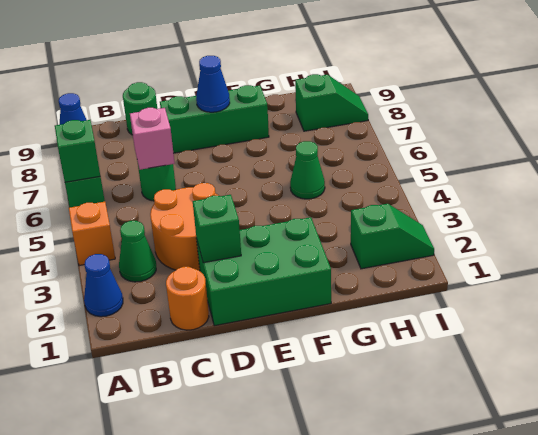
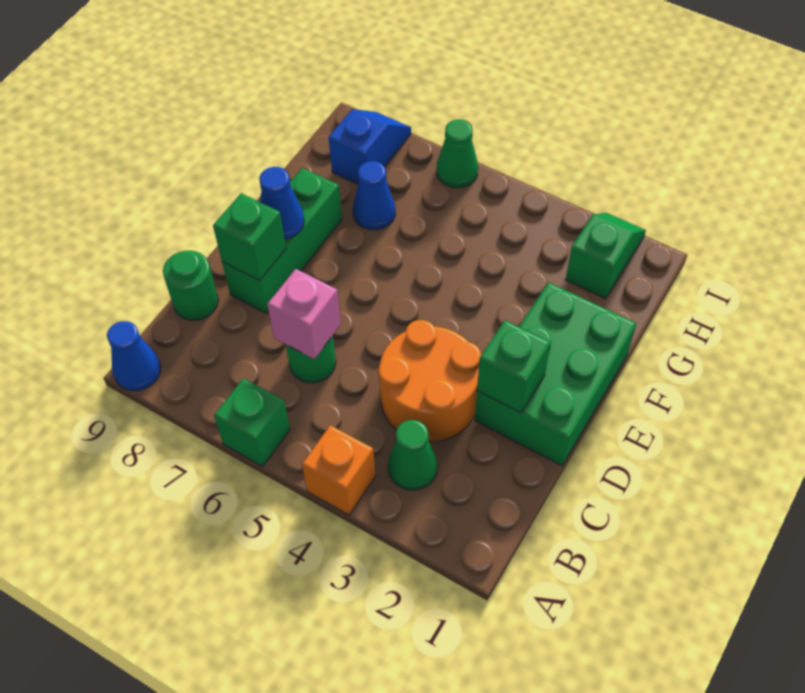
blue cone A2 level 1 -> blue cone G7 level 1
green brick A6 level 2 -> green brick D8 level 2
orange round brick C1 level 1 -> none
green cone G5 level 1 -> green cone I6 level 1
green slope H8:I8 level 1 top H -> blue slope H8:I8 level 1 top H

